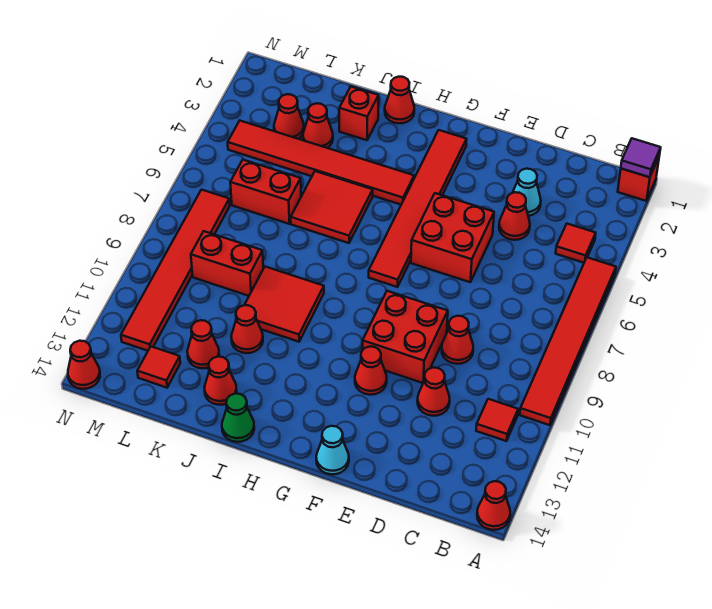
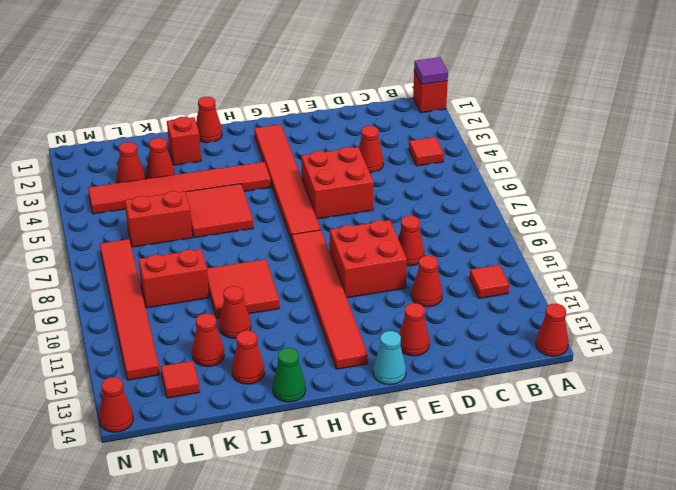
red tile A5:A10 level 1 -> red tile G8:G13 level 1
cyan cone D3 level 1 -> none
red cone F11 level 1 -> red cone E13 level 1

